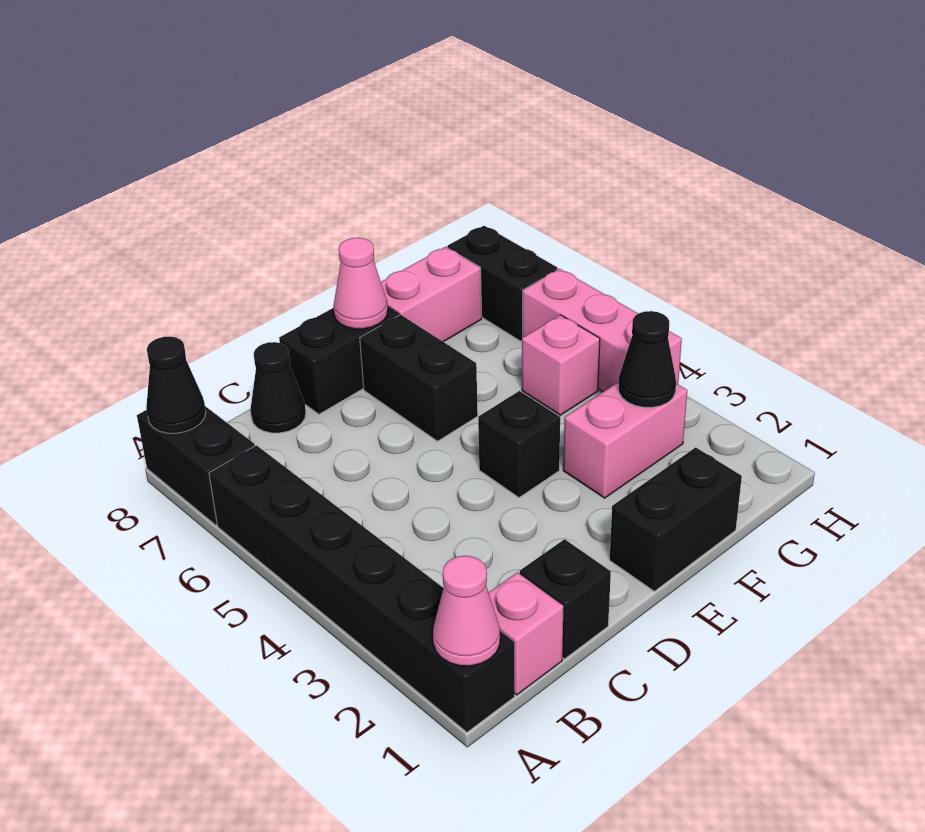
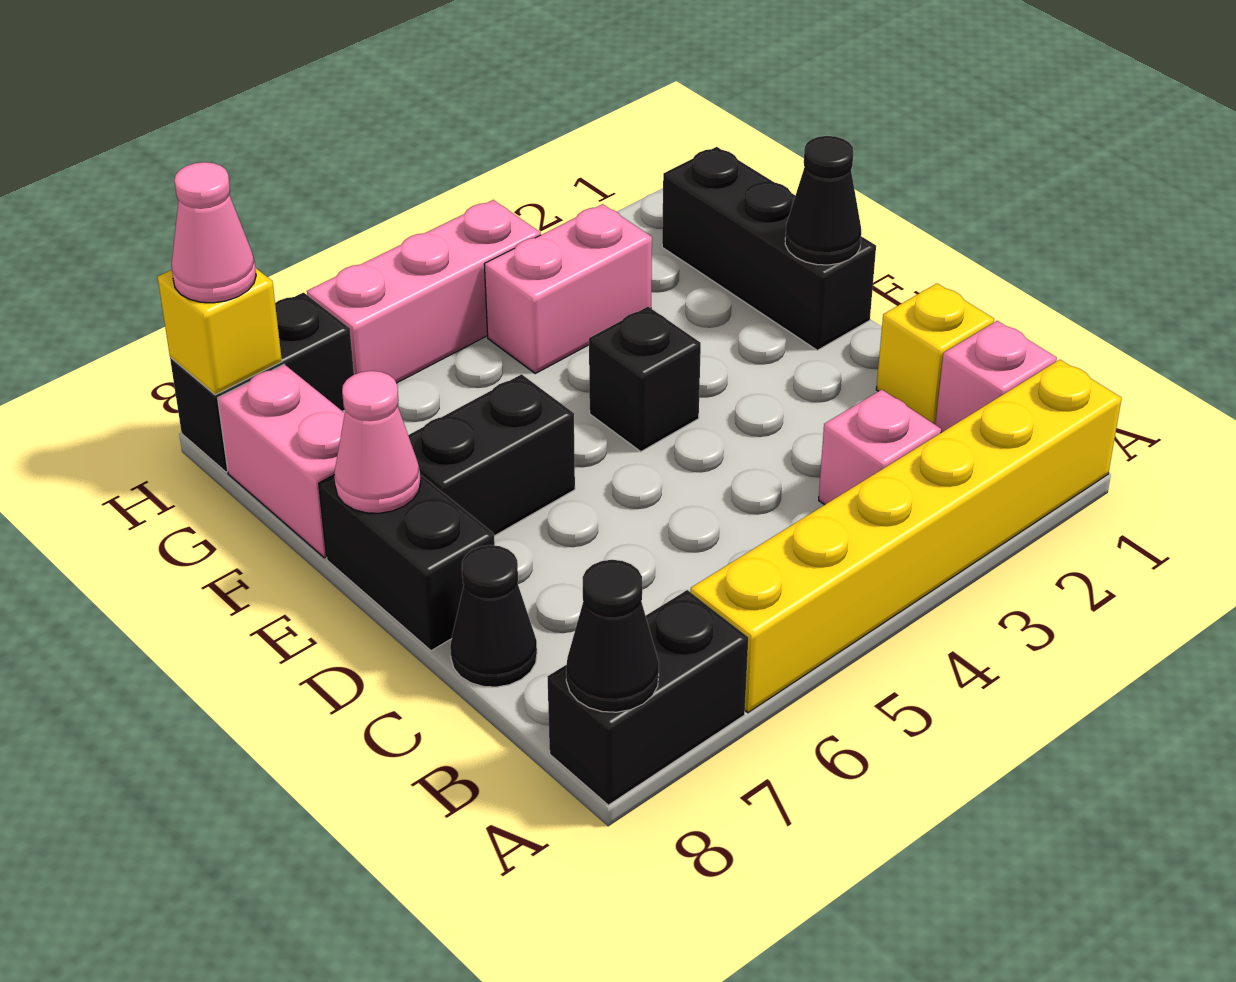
black brick A1:A6 level 1 -> yellow brick A1:A6 level 1
pink cone A1 level 2 -> pink cone H8 level 3
black brick C1 level 1 -> yellow brick C1 level 1
black brick E1:F1 level 1 -> black brick E1:G1 level 1
pink brick F3:G3 level 1 -> pink brick G3:G4 level 1
black cone G3 level 2 -> black cone E1 level 2
pink brick G5 level 1 -> pink brick B3 level 1
none -> yellow brick H8 level 2

